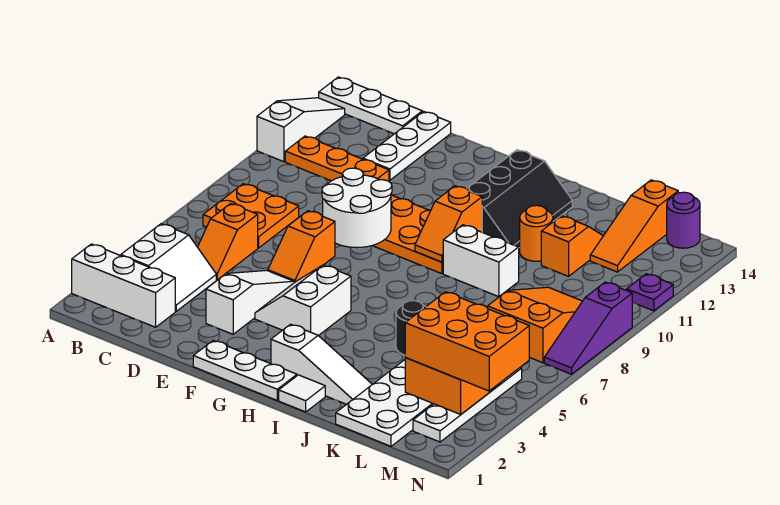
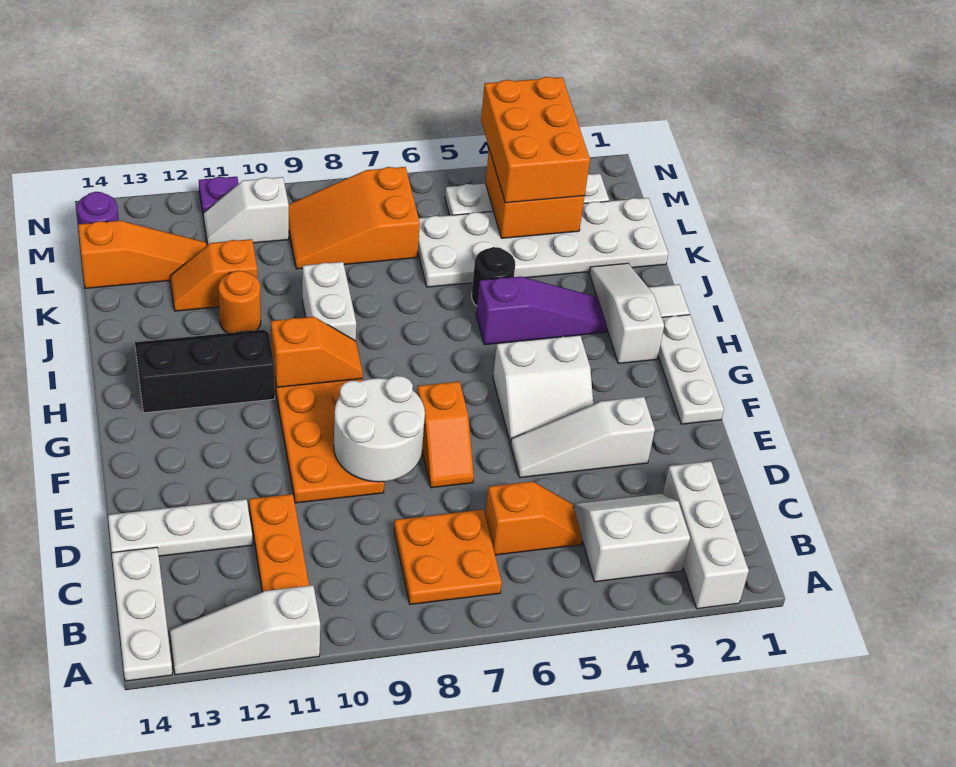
orange slope E6:E7 level 1 top 7 -> orange slope E7:F7 level 1 top F
none -> white slope M10:M11 level 1 top 10
purple slope N7:N9 level 1 top 9 -> purple slope I3:I5 level 1 top 5

